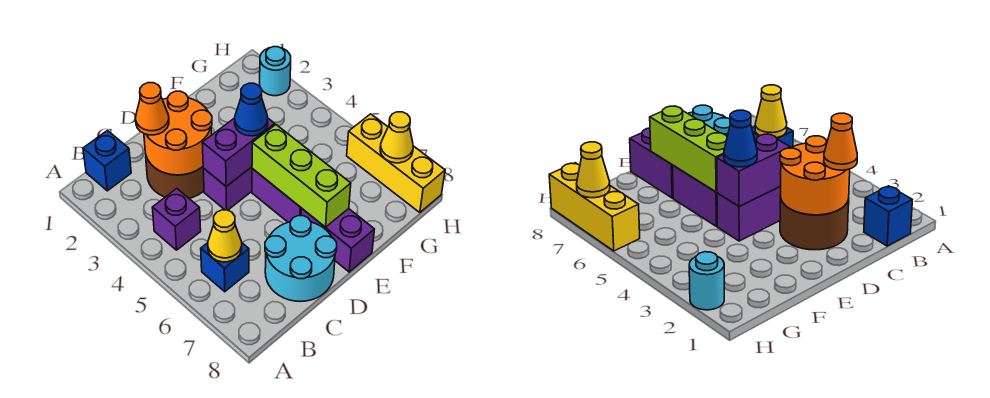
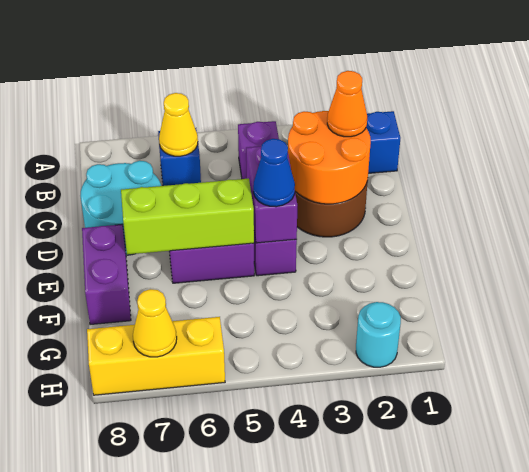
purple brick E7:E8 level 1 -> purple brick E8:F8 level 1

